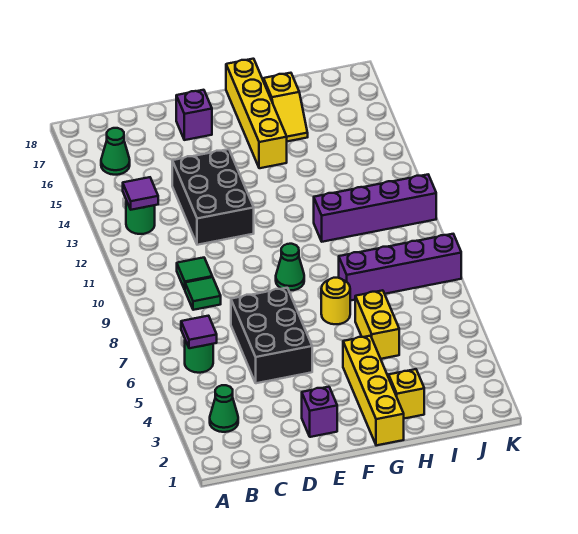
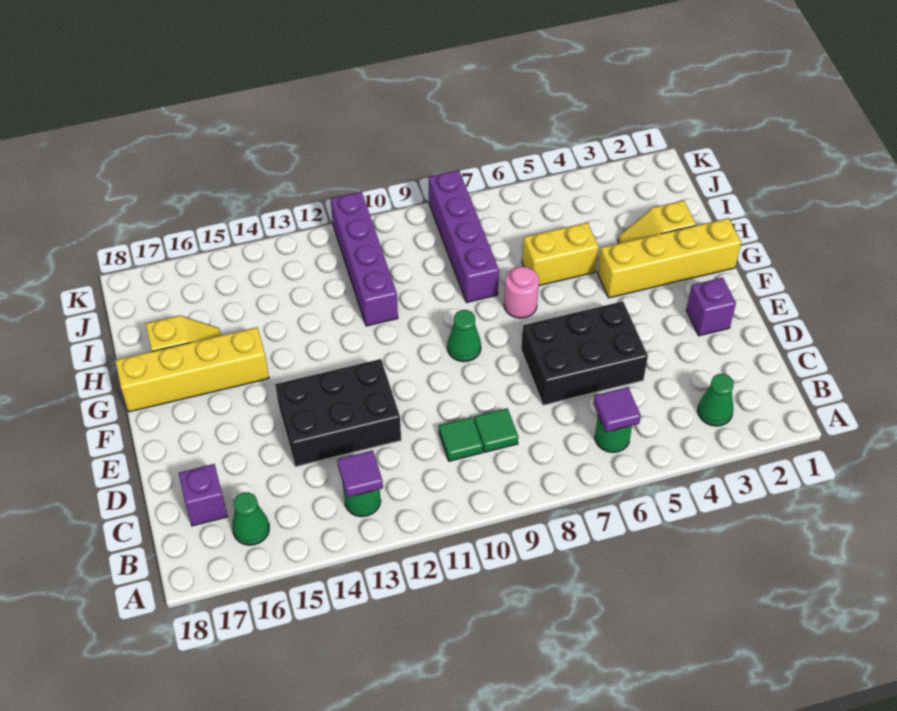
purple brick E17 level 1 -> purple brick C17 level 1
yellow round brick G7 level 1 -> pink round brick G7 level 1

